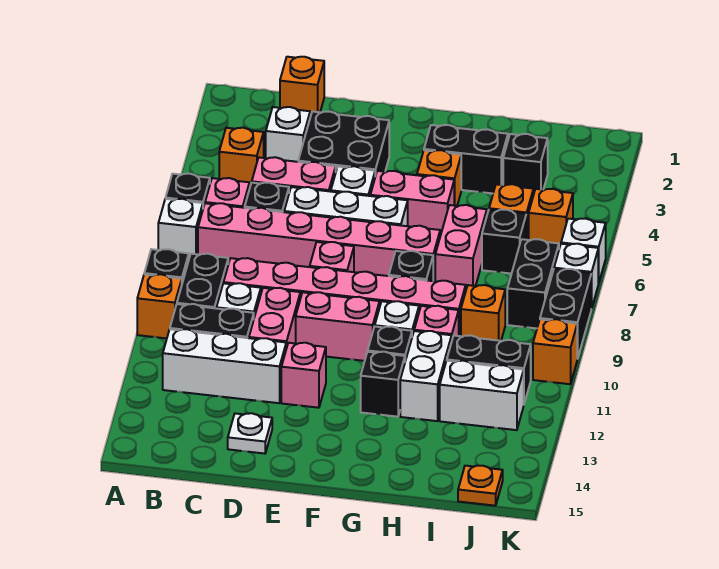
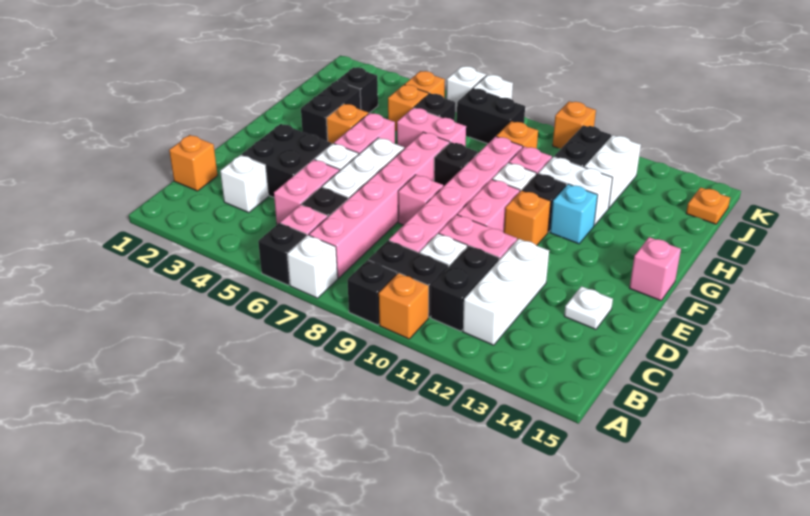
orange brick B4 level 1 -> orange brick F11 level 1
pink brick E12 level 1 -> pink brick F15 level 1
black brick G12 level 1 -> cyan brick G12 level 1
black brick K8:K9 level 1 -> none

